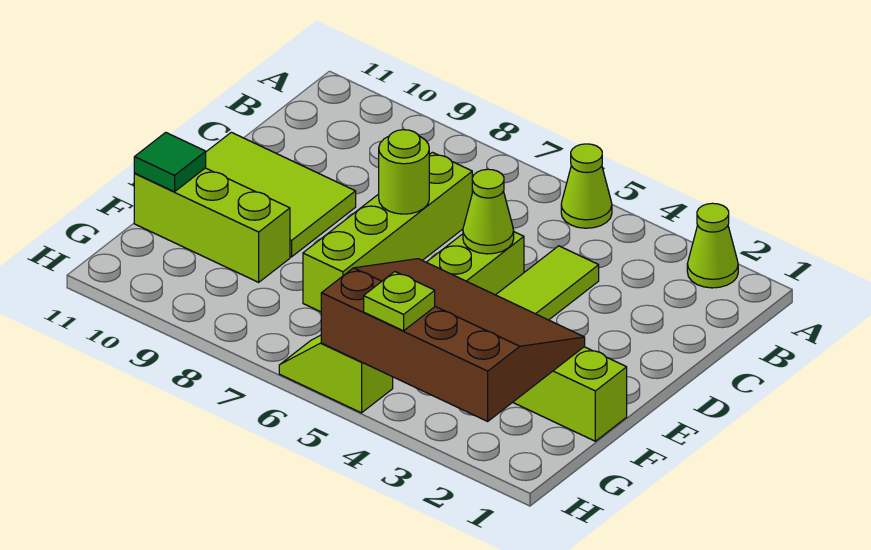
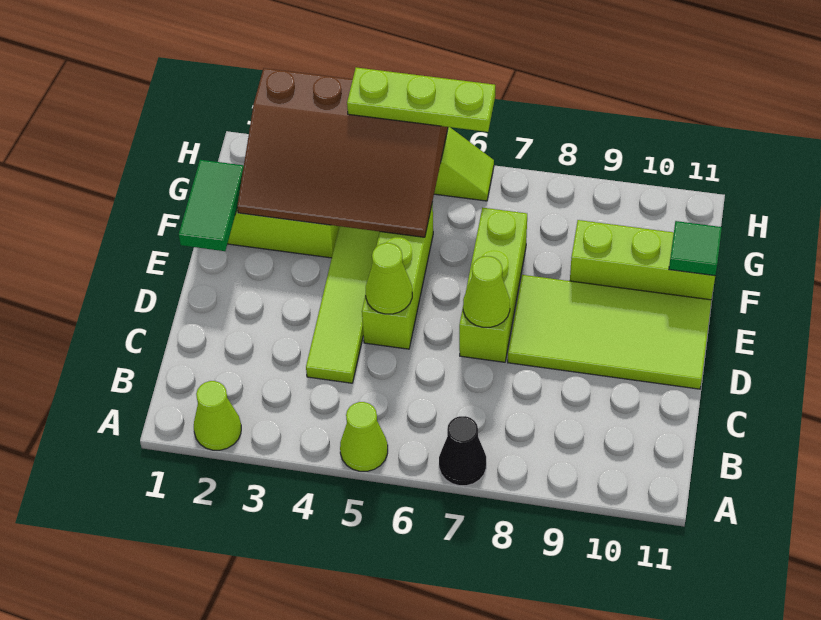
none -> black cone A7 level 1
lime brick C7:F7 level 1 -> lime brick D7:F7 level 1
lime round brick D7 level 2 -> lime cone D7 level 2
lime tile D9:E11 level 1 -> lime tile D8:E11 level 1
none -> green tile E1:F1 level 2
lime plate H4 level 3 -> lime plate H4:H6 level 3

